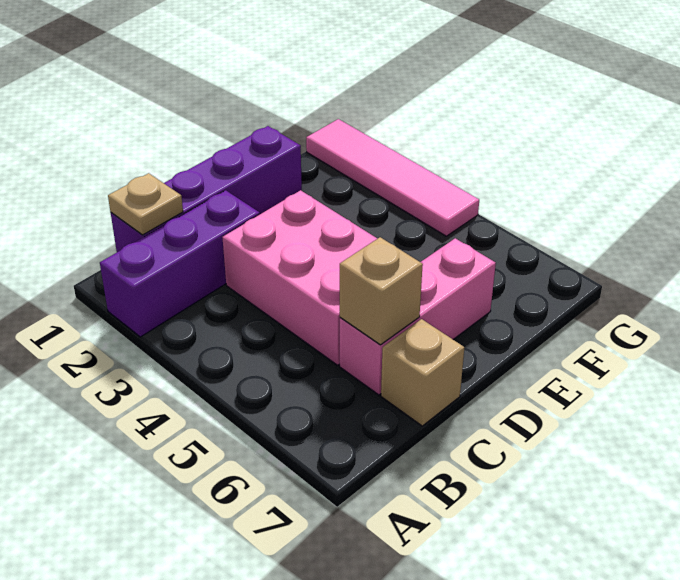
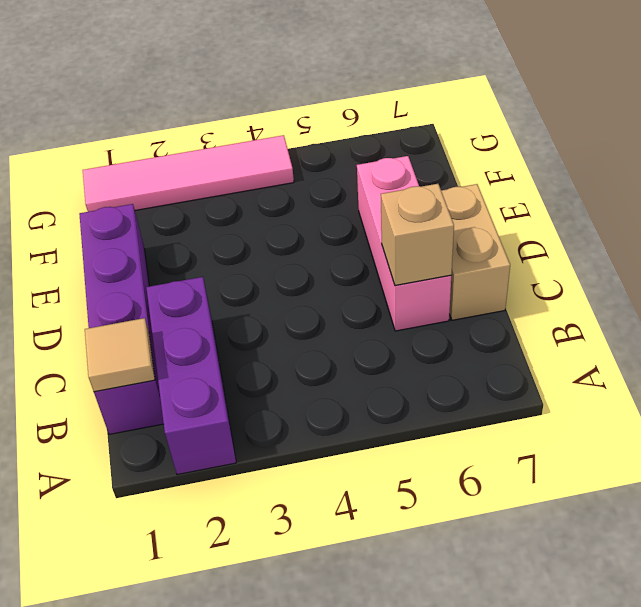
tan plate B1 level 2 -> tan tile B1 level 2
pink brick C3:D5 level 1 -> none
tan brick C7 level 1 -> tan brick C7:D7 level 1

